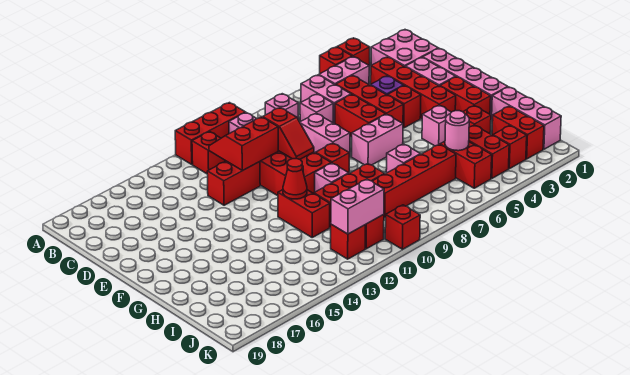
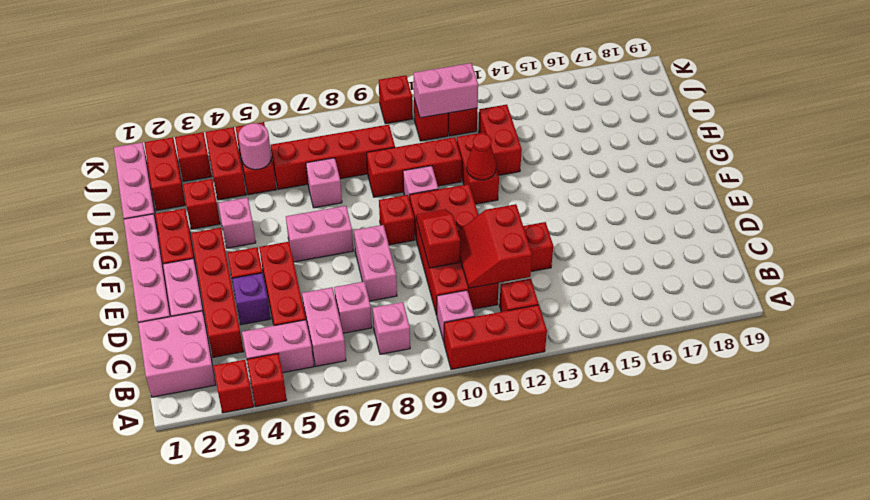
red slope C11:D12 level 2 top D -> red slope C11:D12 level 2 top 12
red brick D6:E6 level 1 -> red brick H13:I13 level 1

